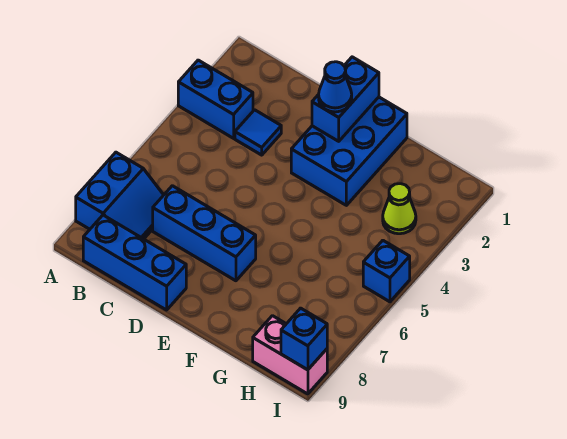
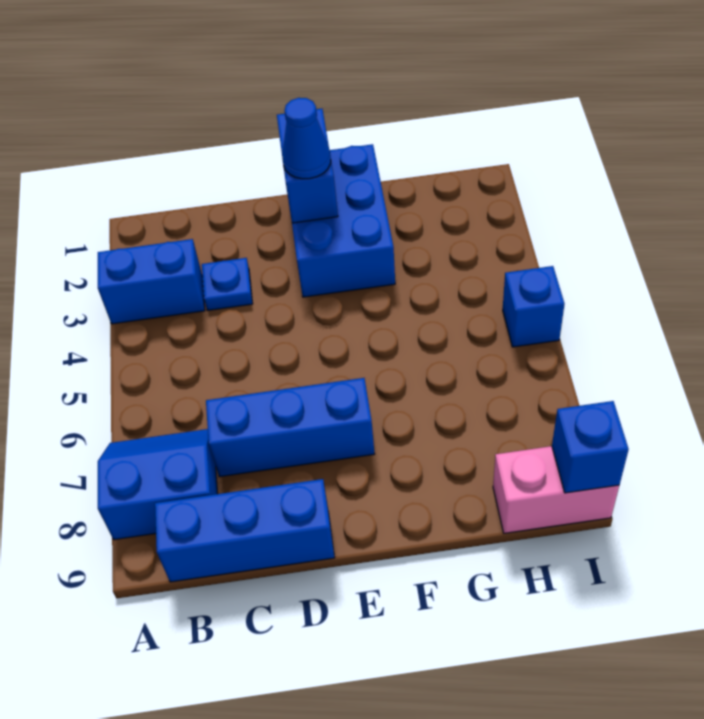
blue slope A7:B8 level 1 top A -> blue slope A7:B8 level 1 top 8
blue tile C3 level 1 -> blue plate C3 level 1
lime cone H3 level 1 -> none

